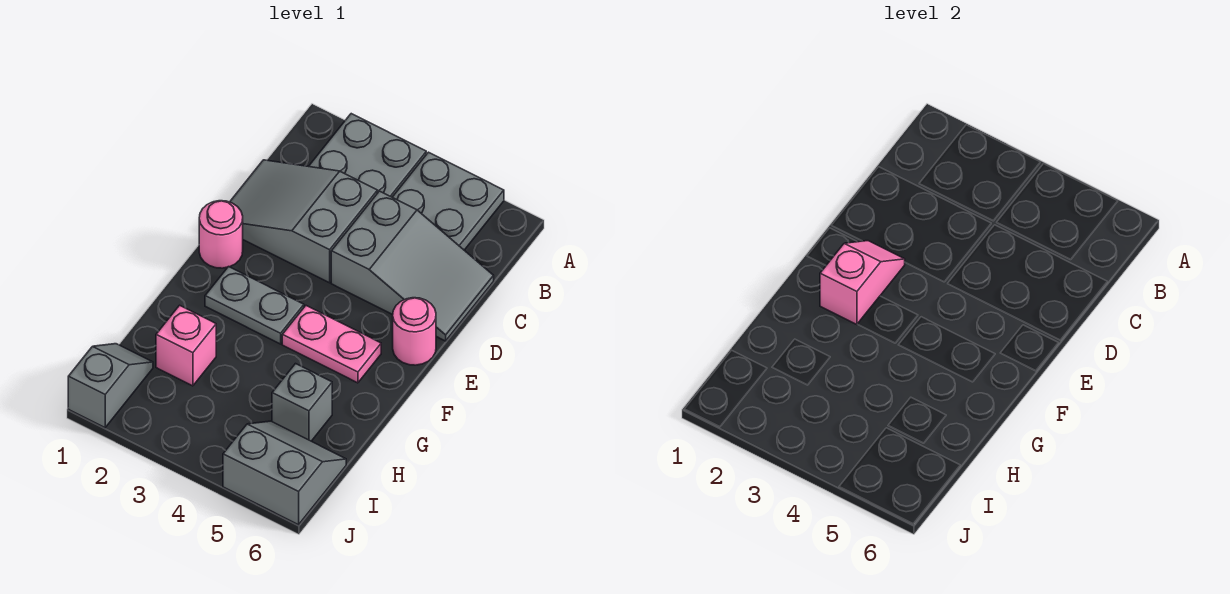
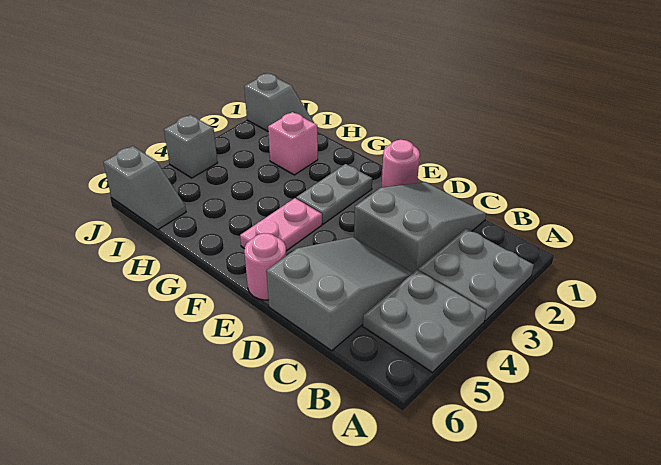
grey slope C4:D6 level 1 top 4 -> grey slope C4:D6 level 1 top 6
pink slope E2:F2 level 2 top F -> none
grey brick H5 level 1 -> grey brick J4 level 1
grey slope I5:J6 level 1 top J -> grey slope I6:J6 level 1 top J

